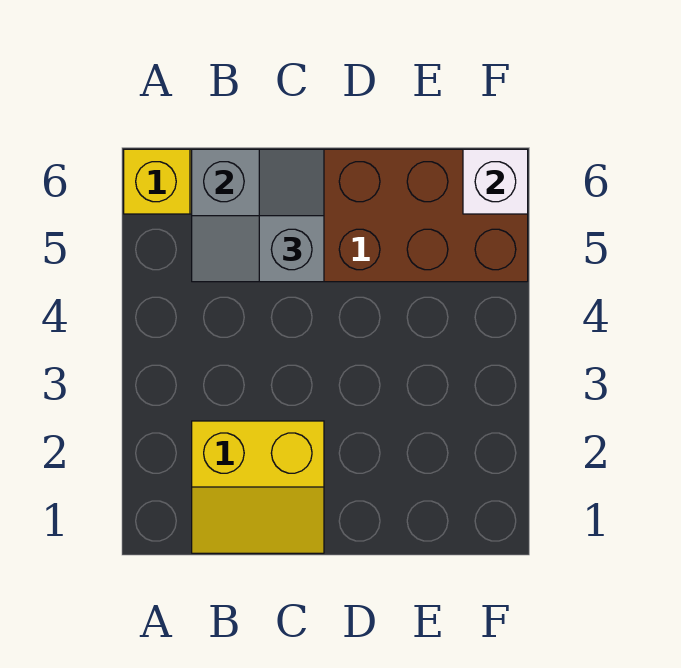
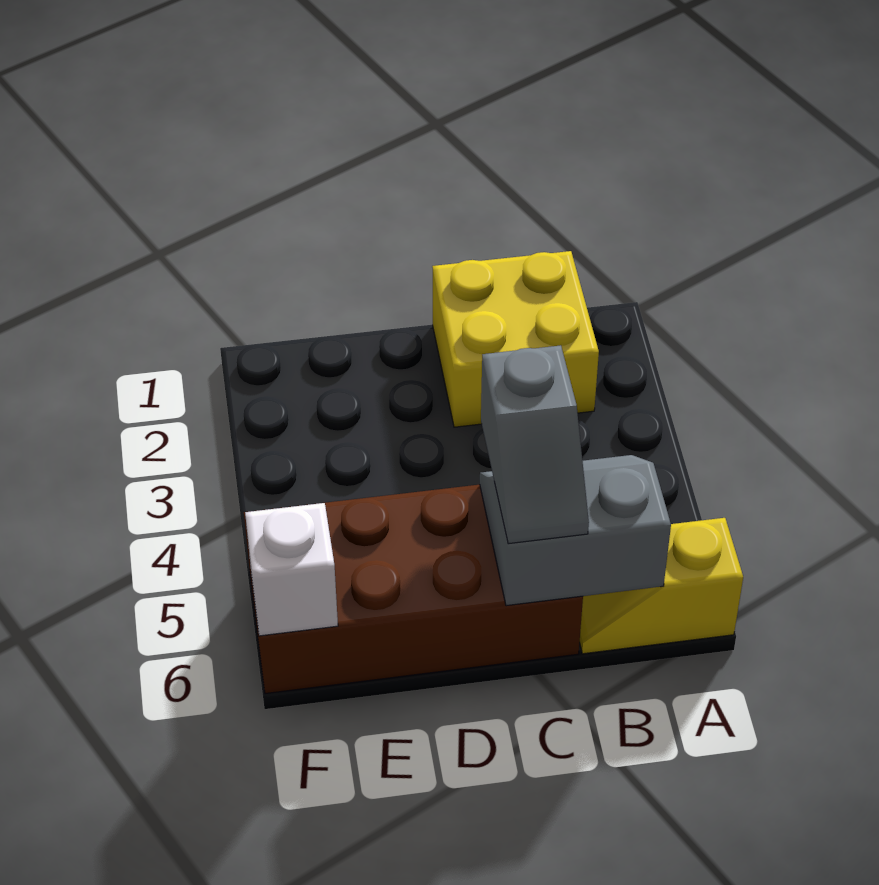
yellow slope B1:C2 level 1 top 2 -> yellow brick B1:C2 level 1

